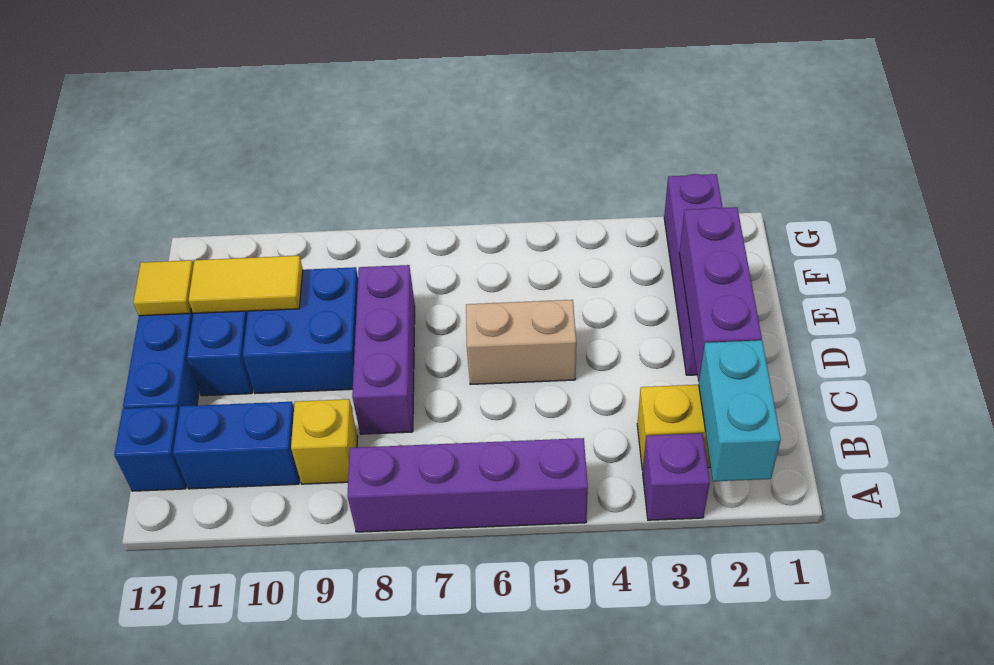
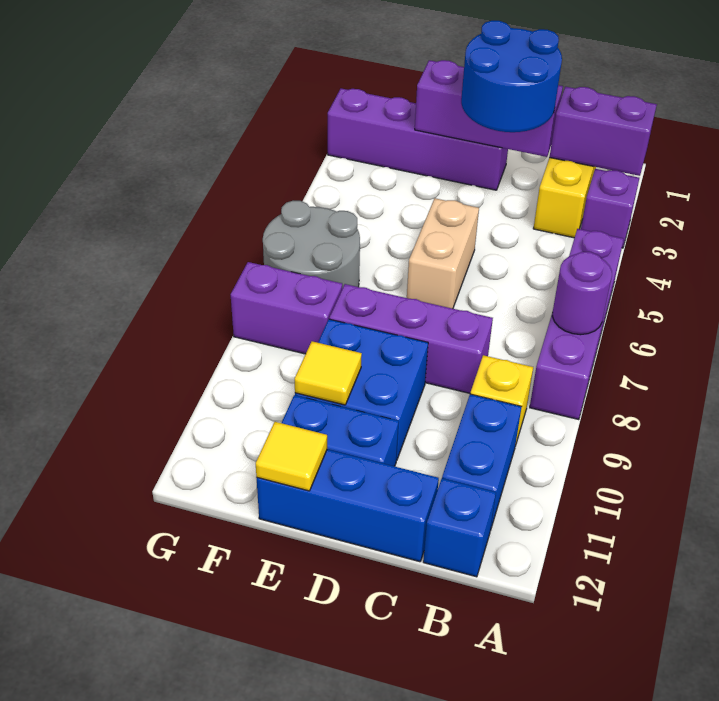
cyan brick A2:B2 level 2 -> purple brick A2:B2 level 2
none -> purple round brick A7 level 2
none -> blue round brick C2:D3 level 3
yellow tile E10:E11 level 2 -> yellow tile E10 level 2
none -> grey round brick F6:G7 level 1
none -> purple brick F8:G8 level 1

